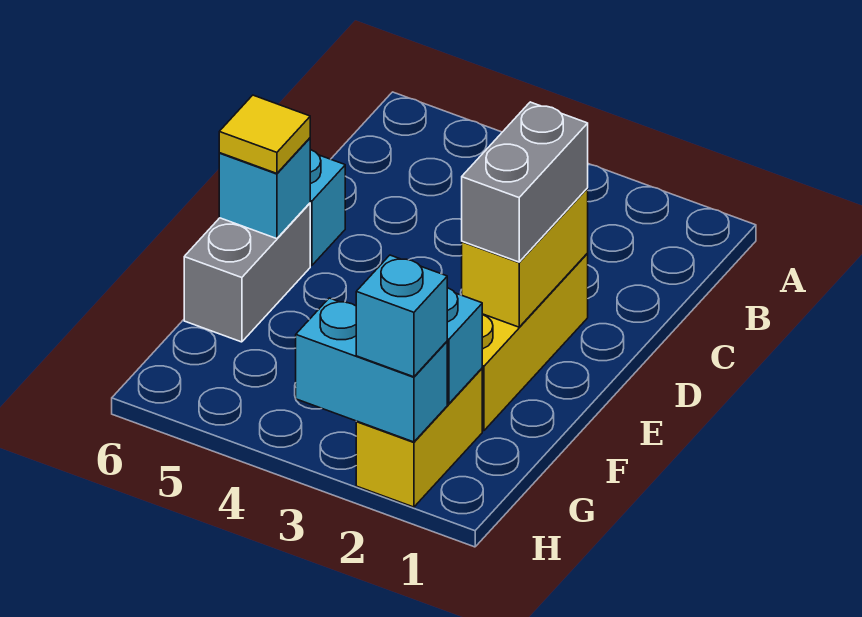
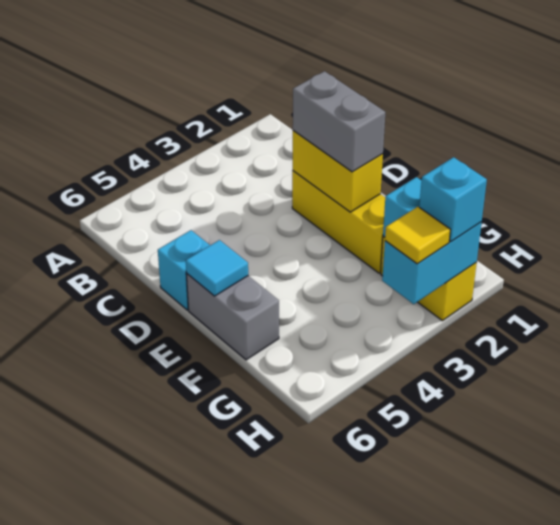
cyan brick E6 level 2 -> cyan tile E6 level 2
yellow tile E6 level 3 -> yellow tile H3 level 3

